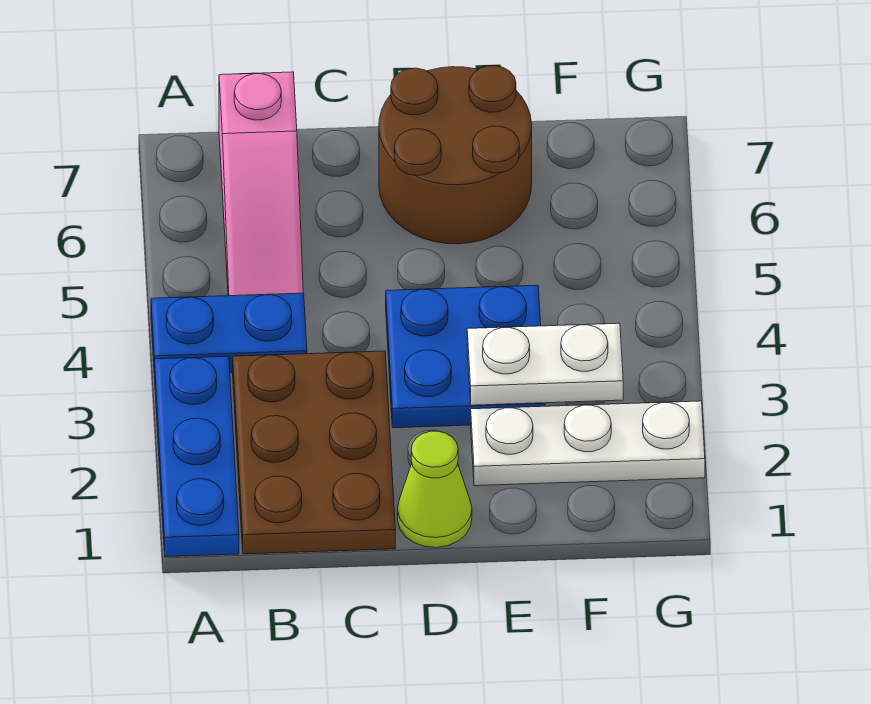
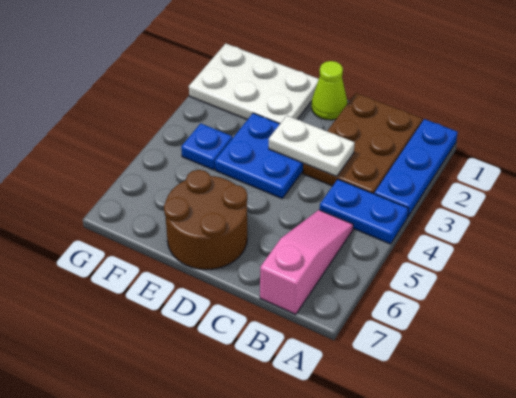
white plate E2:G2 level 1 -> white plate E1:G2 level 1
white plate E3:F3 level 2 -> white plate C3:D3 level 2
none -> blue plate F4 level 1

